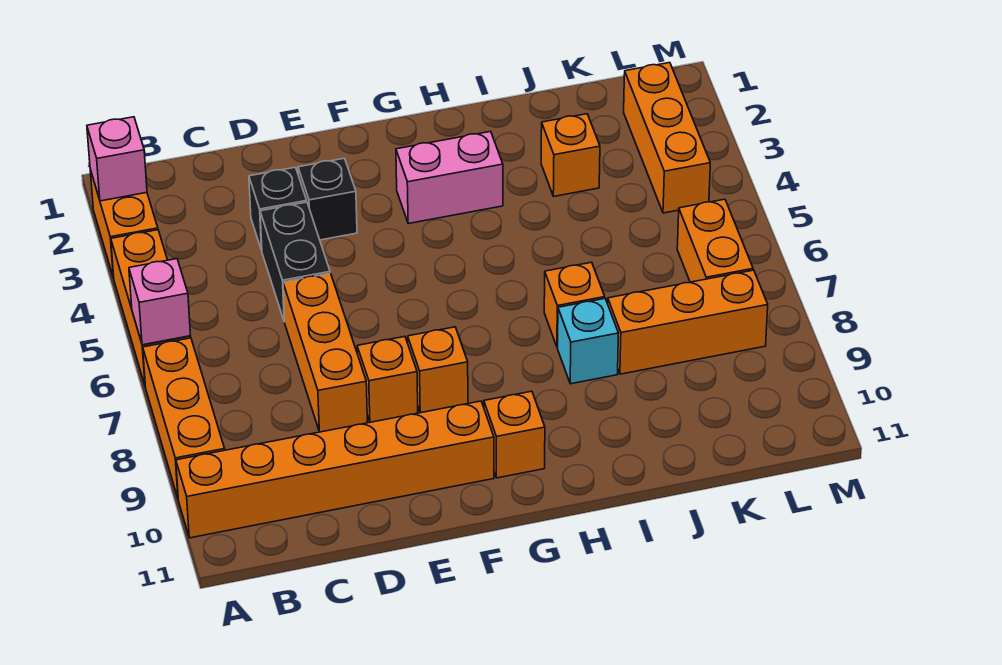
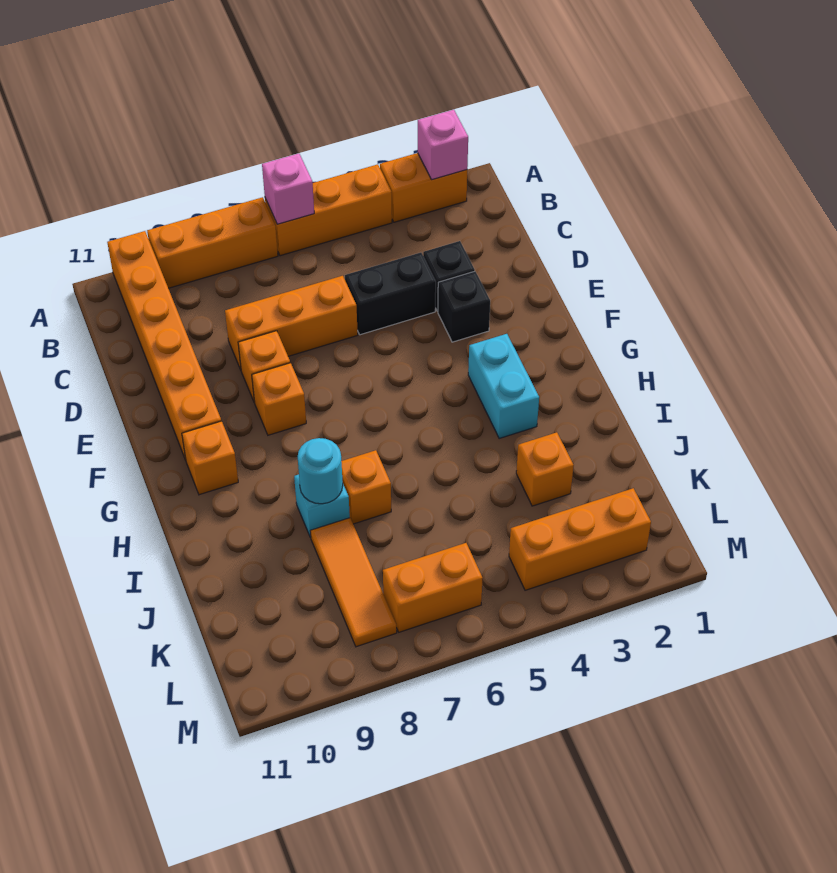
pink brick G3:H3 level 1 -> cyan brick G3:H3 level 1
none -> cyan round brick I8 level 2
orange brick J8:L8 level 1 -> orange tile J8:L8 level 1

